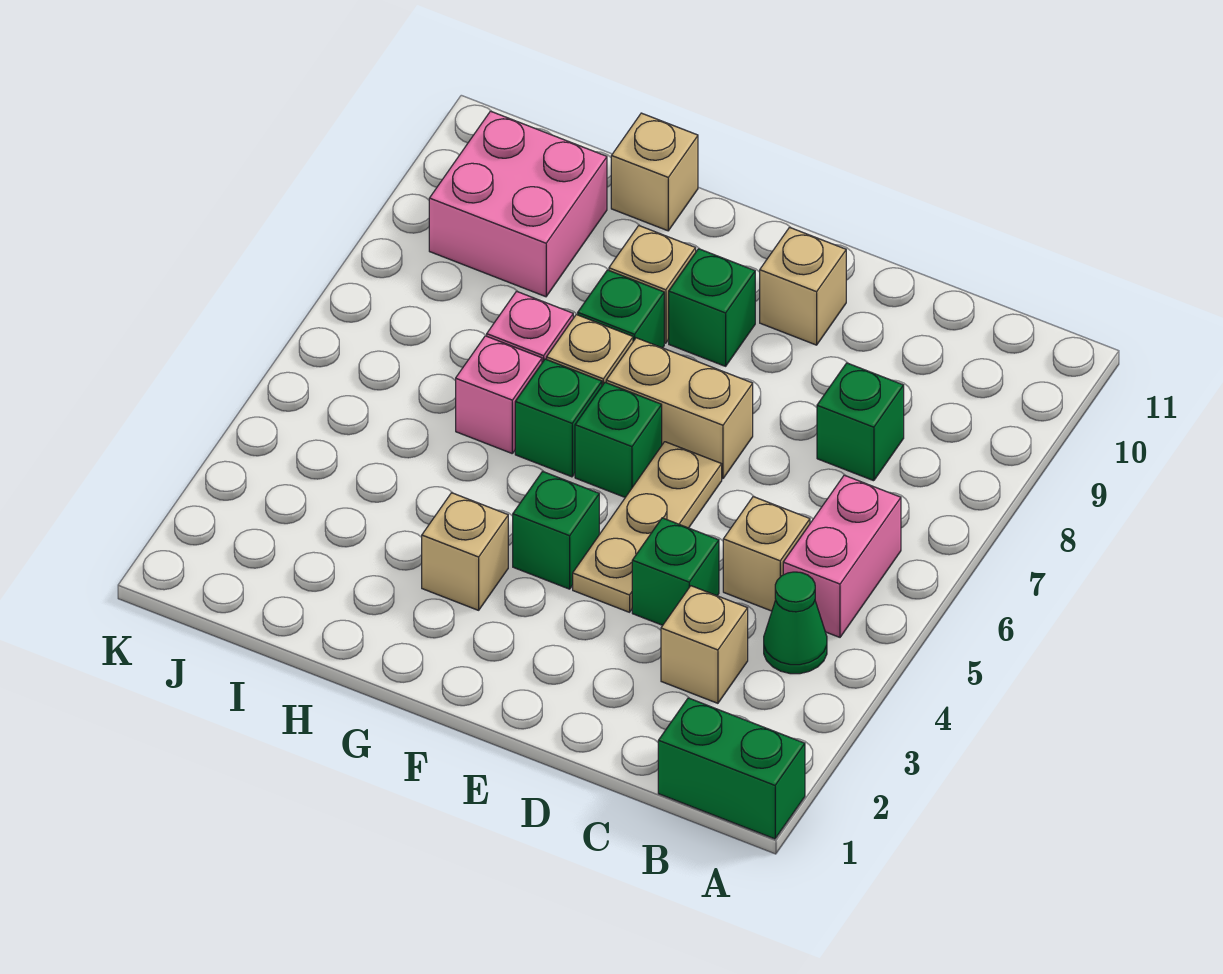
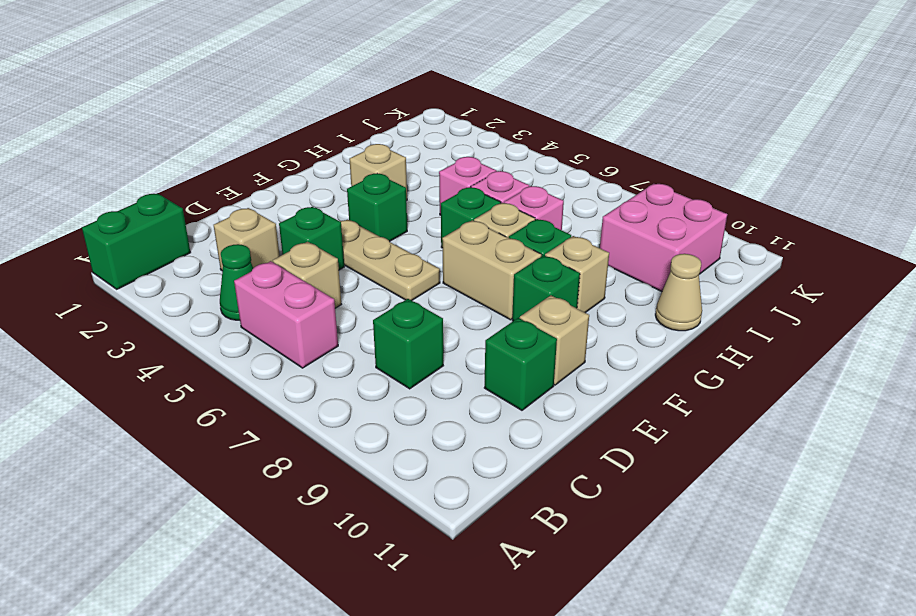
tan brick E7:F7 level 1 -> tan brick F7:F8 level 1
green brick F6 level 1 -> green brick D10 level 1
none -> pink brick H5 level 1
tan brick H11 level 1 -> tan cone H11 level 1

